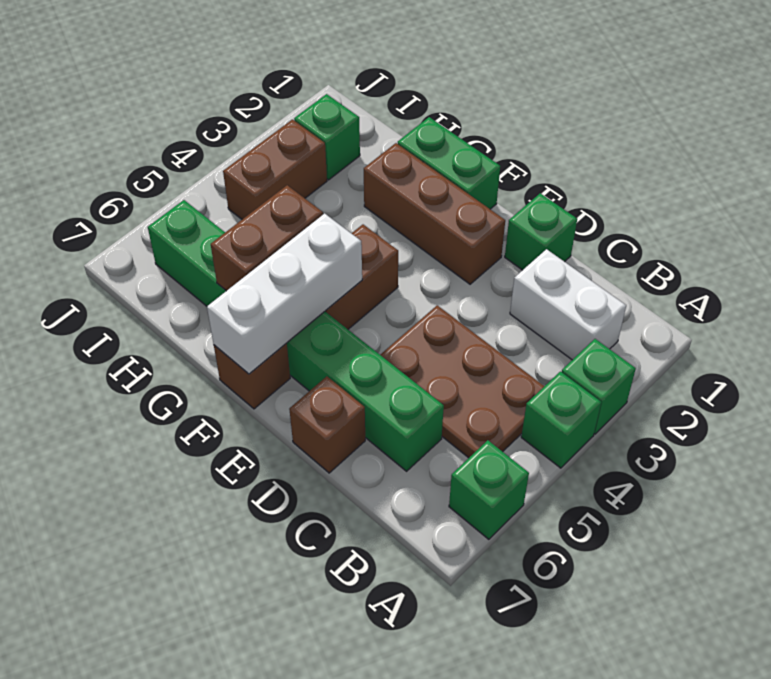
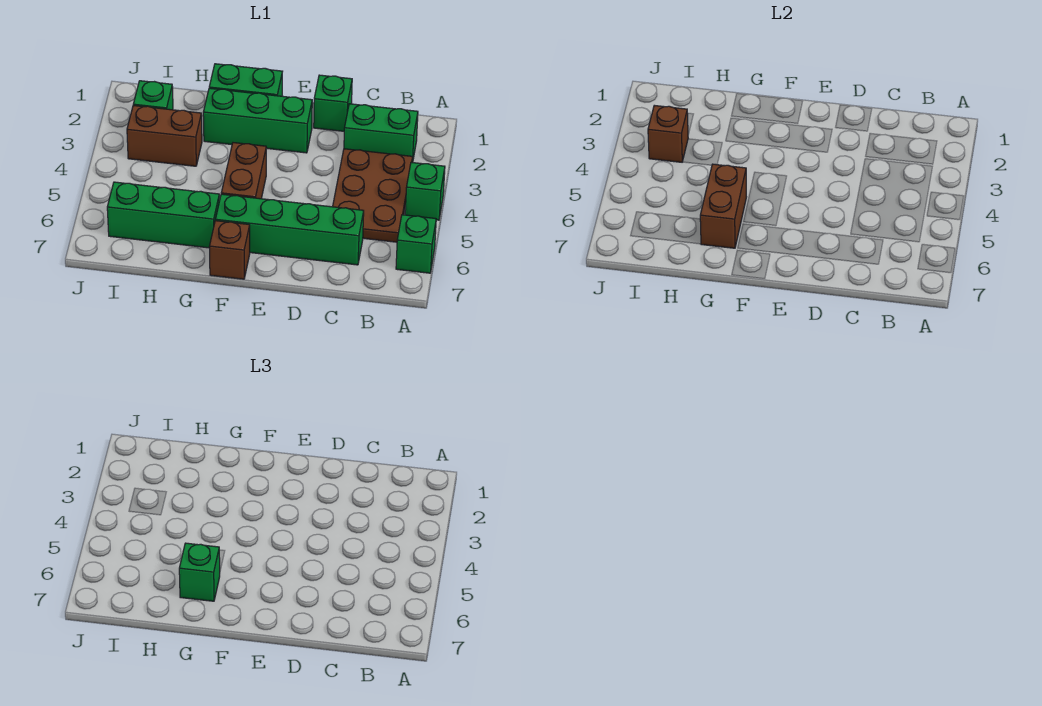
green brick A3 level 1 -> green brick G6 level 3
white brick B2:C2 level 1 -> green brick B2:C2 level 1
brown plate B4:D5 level 1 -> brown plate B3:C5 level 1
brown brick D7 level 1 -> brown brick I3 level 2
brown brick E2:G2 level 1 -> green brick E2:G2 level 1
white brick F5:F7 level 2 -> none
brown brick I3:I4 level 1 -> brown brick H3:I3 level 1

